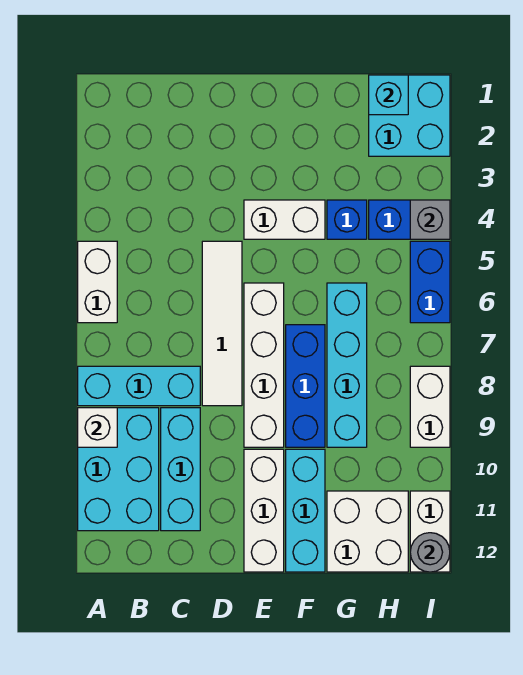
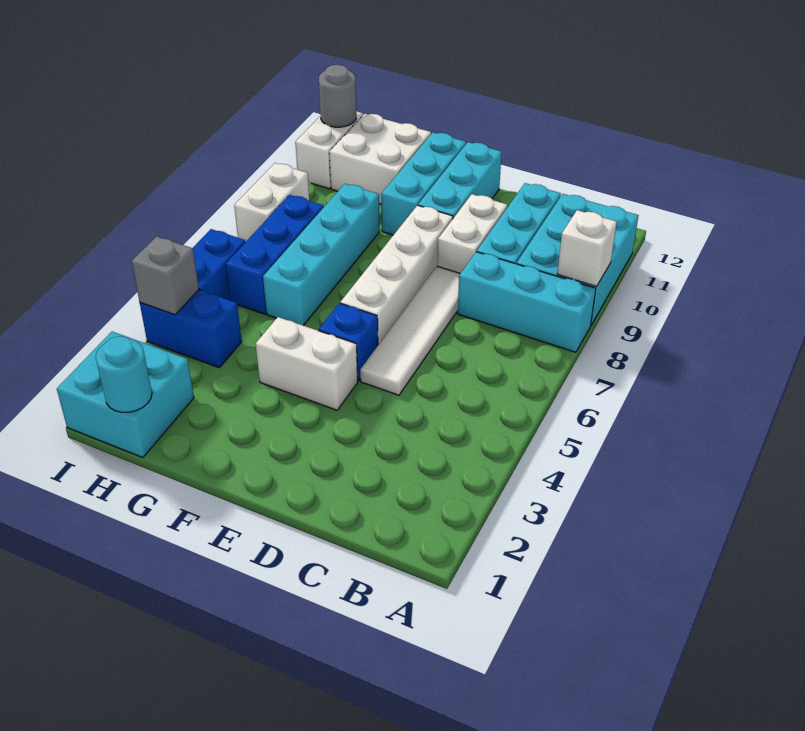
white brick A5:A6 level 1 -> white brick D9:D10 level 1
white brick E10:E12 level 1 -> cyan brick E10:E12 level 1
blue brick F7:F9 level 1 -> blue brick H6:H8 level 1
blue brick G4 level 1 -> blue brick E5 level 1
cyan brick H1 level 2 -> cyan round brick H1 level 2

